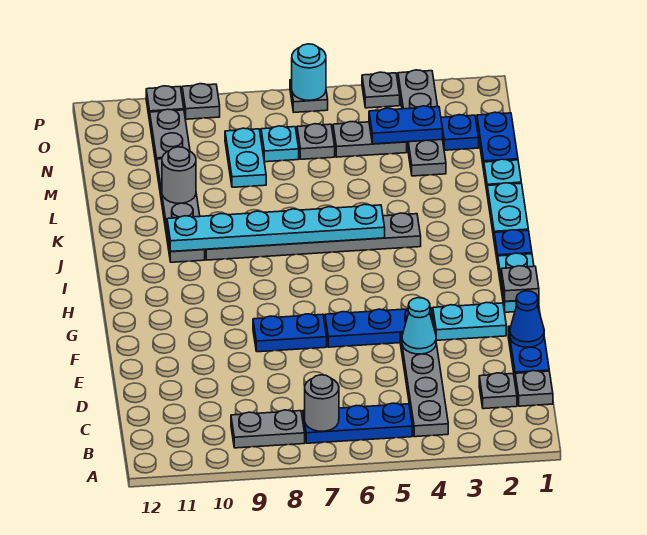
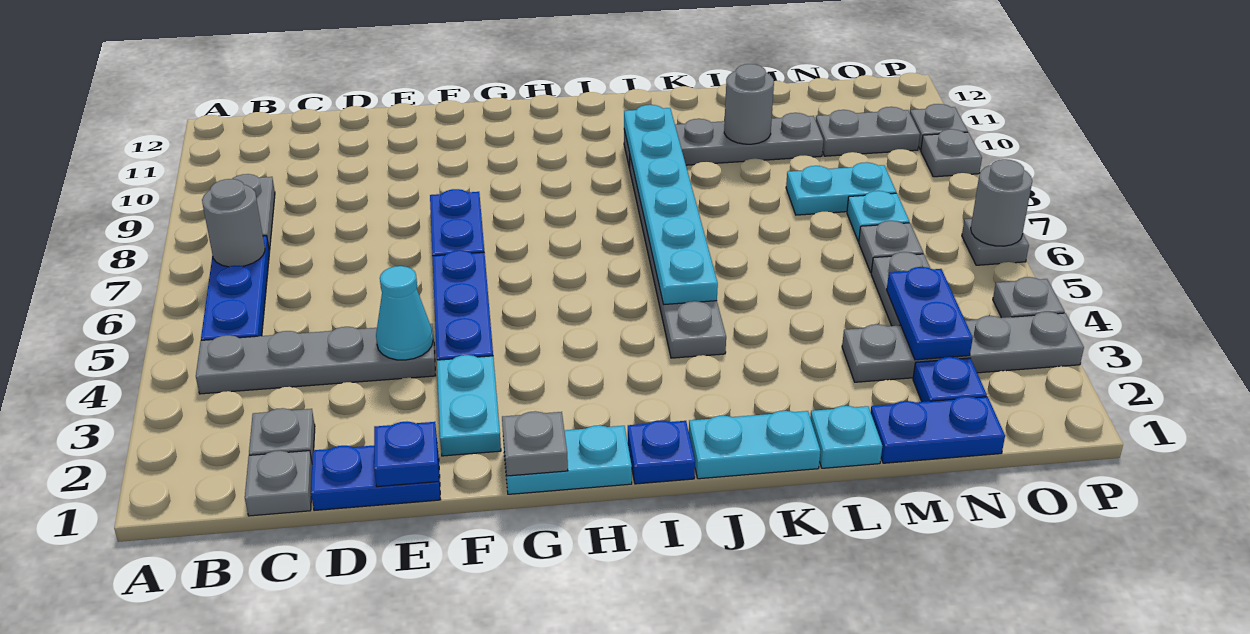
blue cone E1 level 2 -> blue plate E1 level 2
cyan round brick P6 level 2 -> grey round brick P6 level 2

